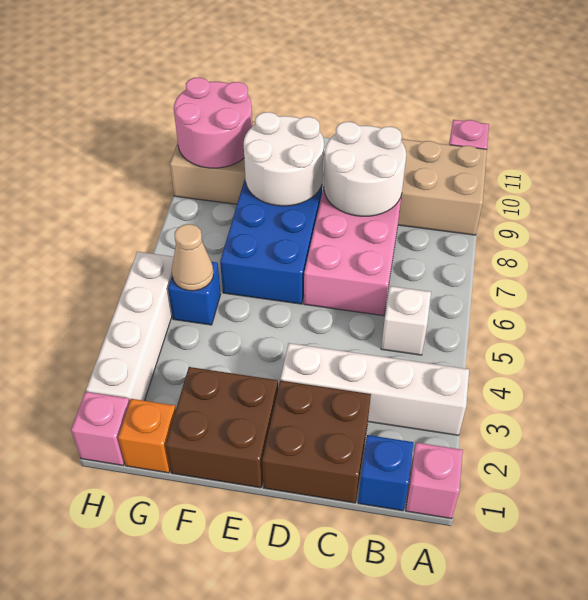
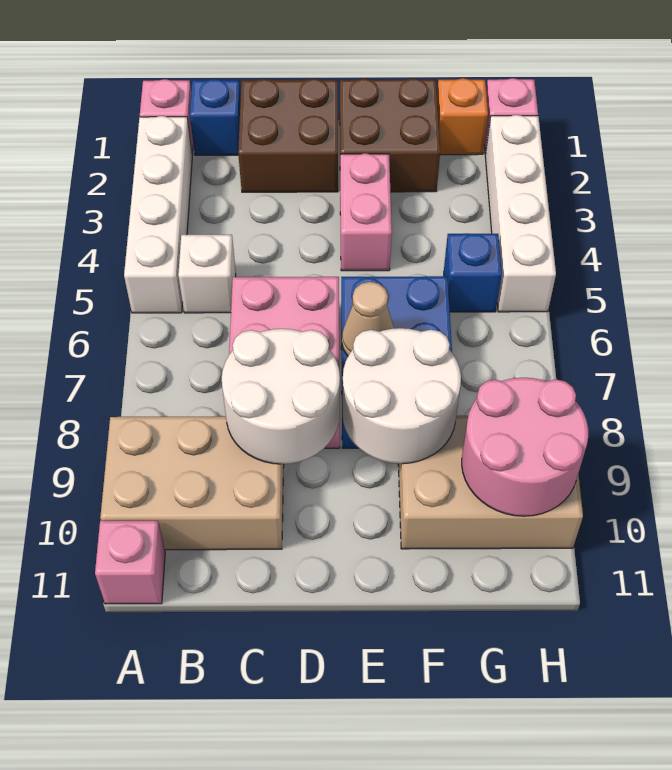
white brick A3:D3 level 1 -> white brick A2:A5 level 1
none -> pink brick E3:E4 level 1
tan cone G5 level 2 -> tan cone E7 level 2

